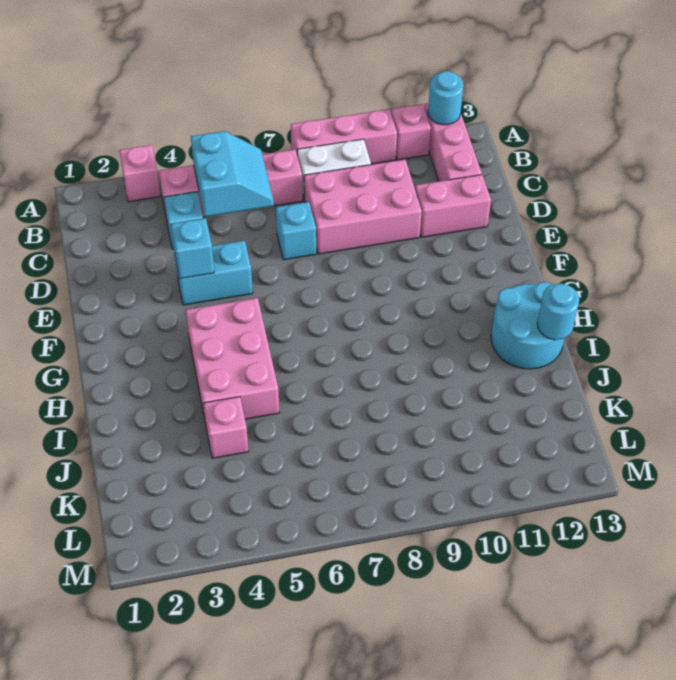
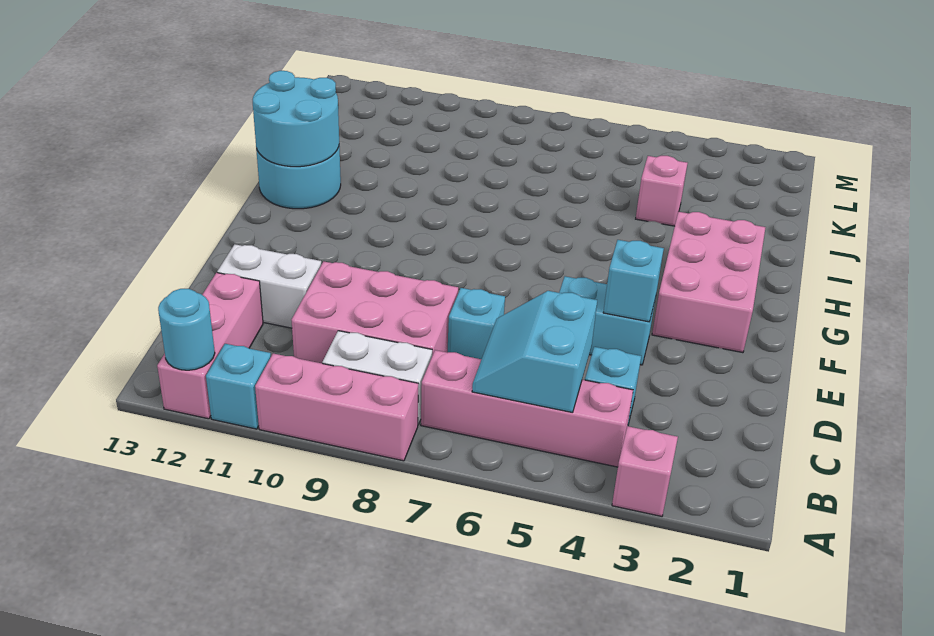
pink brick A11 level 1 -> cyan brick A11 level 1
pink brick D11:D12 level 1 -> white brick D11:D12 level 1
pink brick G4:I5 level 1 -> pink brick F2:H3 level 1
cyan round brick I13 level 2 -> cyan round brick H12:I13 level 2

